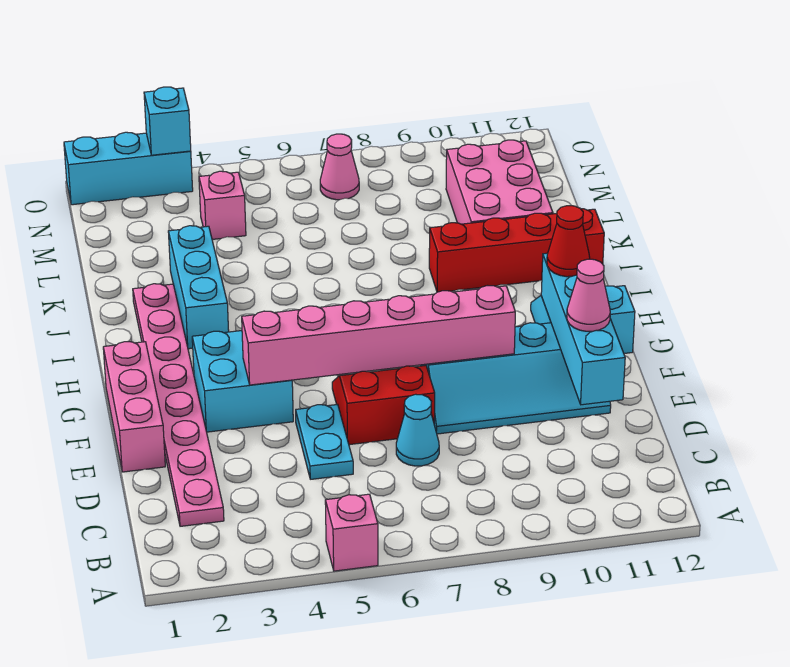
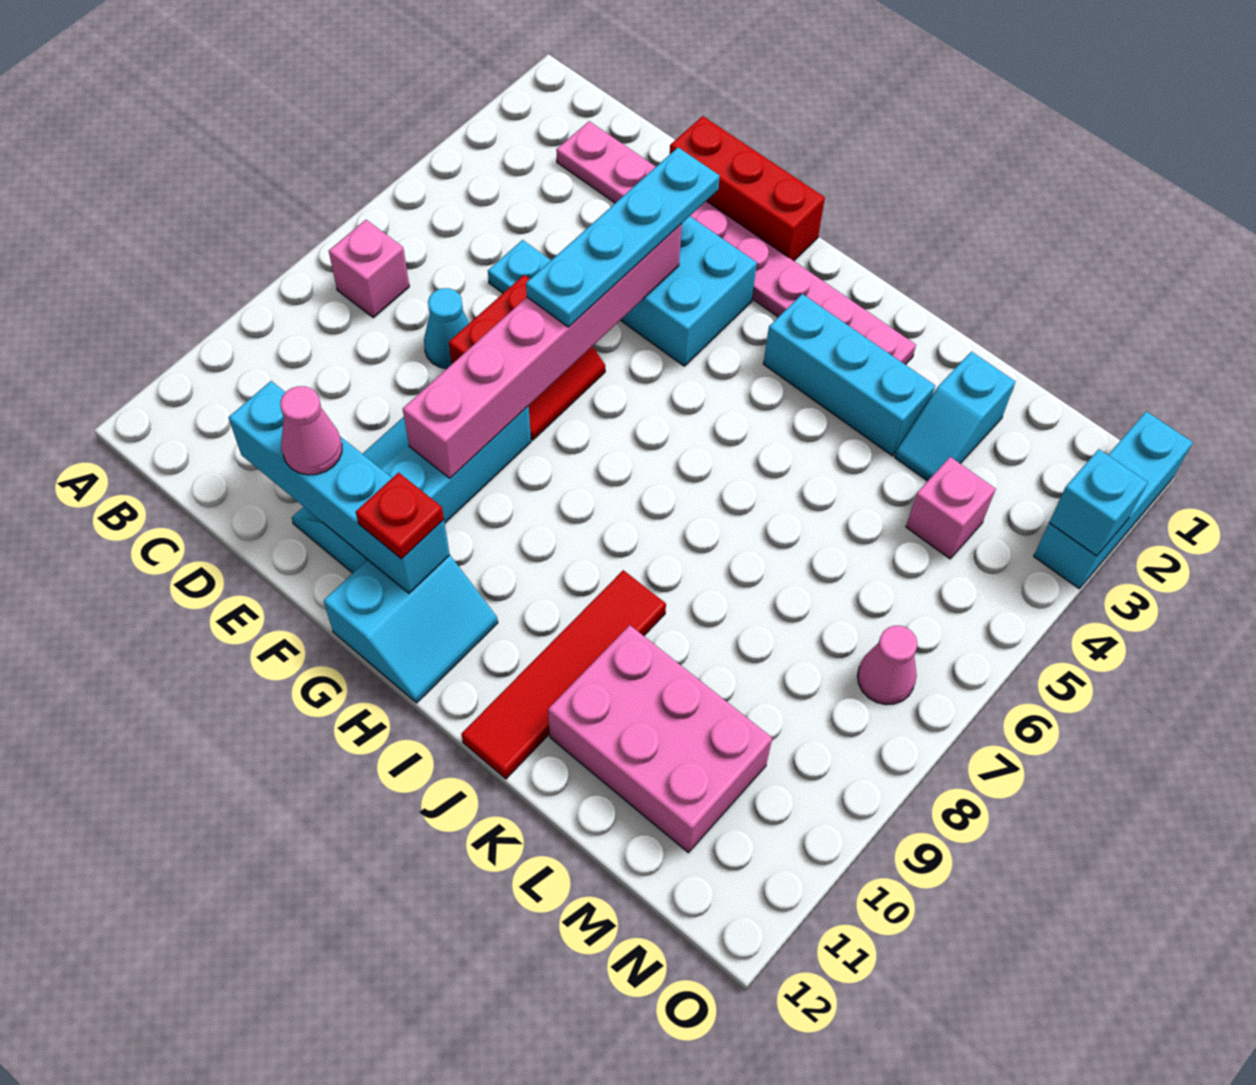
pink brick A5 level 1 -> pink brick B7 level 1
pink brick E1:G1 level 1 -> red brick E1:G1 level 1
none -> cyan plate F3:F6 level 3
red cone G11 level 3 -> red plate G11 level 3
red brick J9:J12 level 1 -> red tile J9:J12 level 1
none -> cyan slope L2:L3 level 1 top 2

